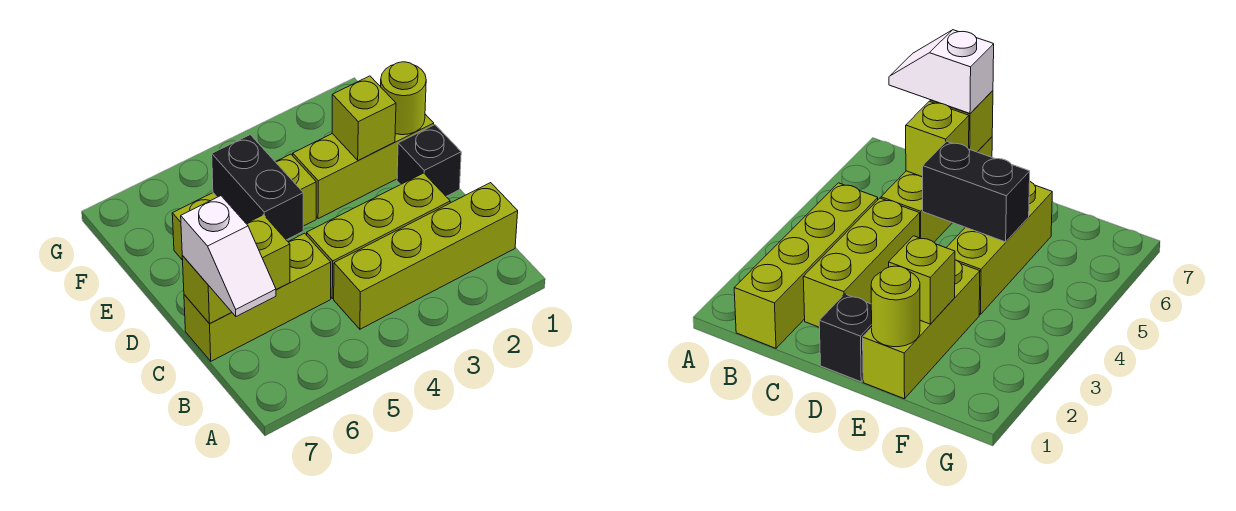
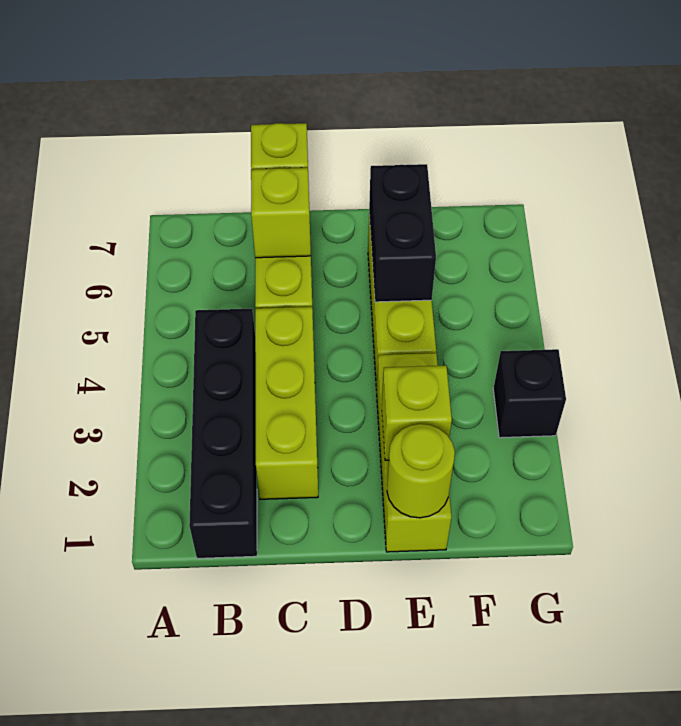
lime brick B1:B4 level 1 -> black brick B1:B4 level 1
white slope B7:C7 level 3 top C -> none
black brick D1 level 1 -> black brick G3 level 1
black brick D5:E5 level 2 -> black brick E5:E6 level 2

